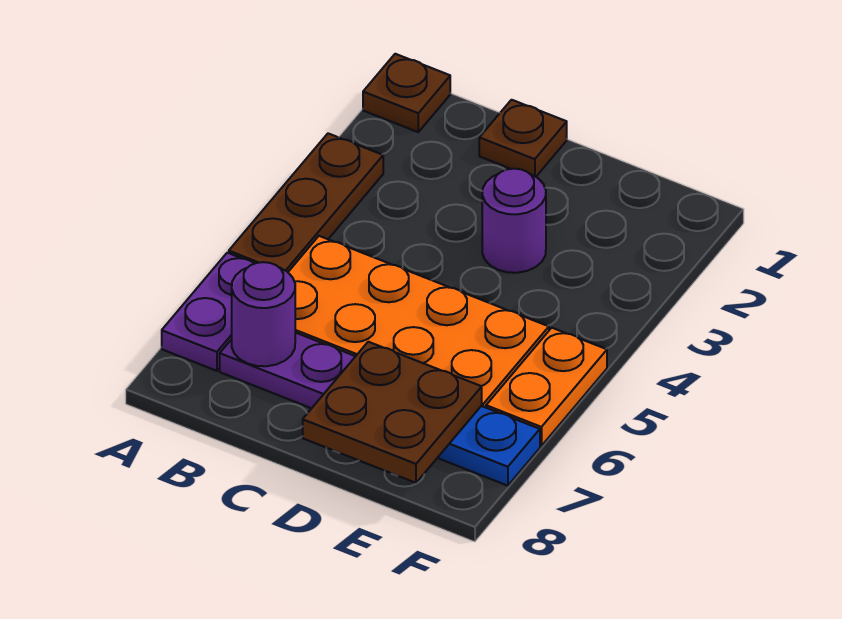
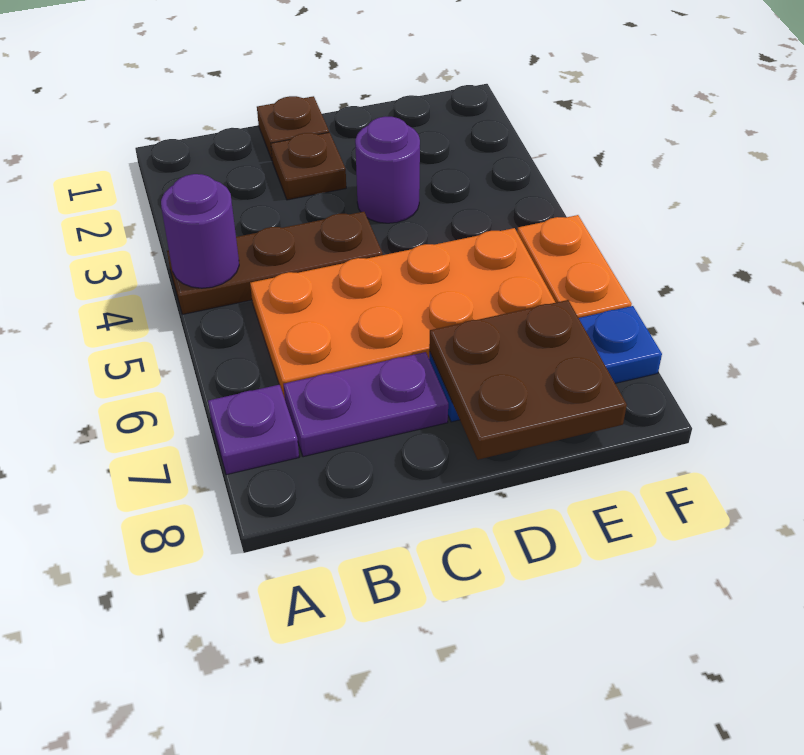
brown plate A1 level 1 -> brown plate C2 level 1
brown plate A3:A5 level 1 -> brown plate A4:C4 level 1
purple plate A6:A7 level 1 -> purple plate A7 level 1
purple round brick B7 level 2 -> purple round brick A4 level 2

